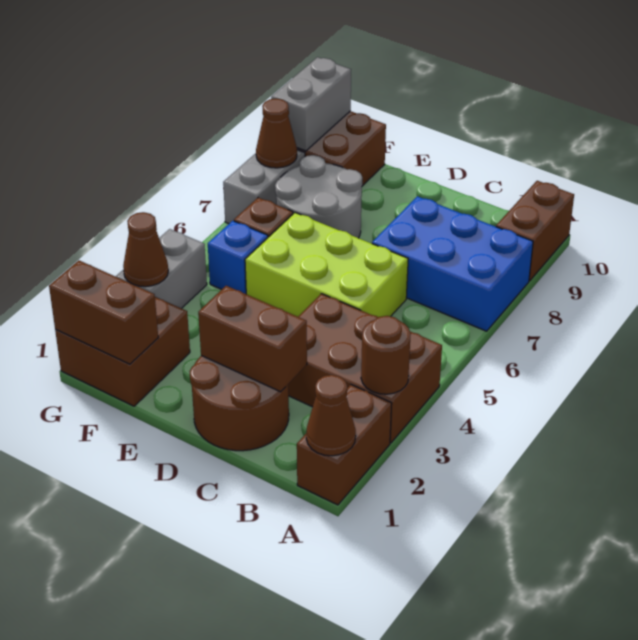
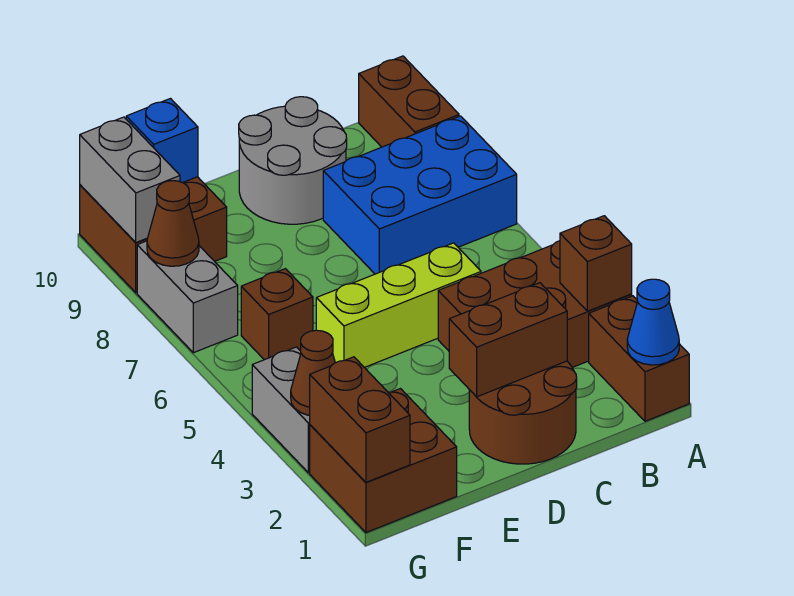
brown cone A1 level 2 -> blue cone A1 level 2
brown round brick A3 level 2 -> brown brick A3 level 2
lime brick C5:E6 level 1 -> lime brick C5:E5 level 1
grey round brick E7:F8 level 1 -> grey round brick C9:D10 level 1
brown brick F1:G1 level 2 -> brown brick G1:G2 level 2
blue brick F5 level 1 -> blue brick F10 level 2

